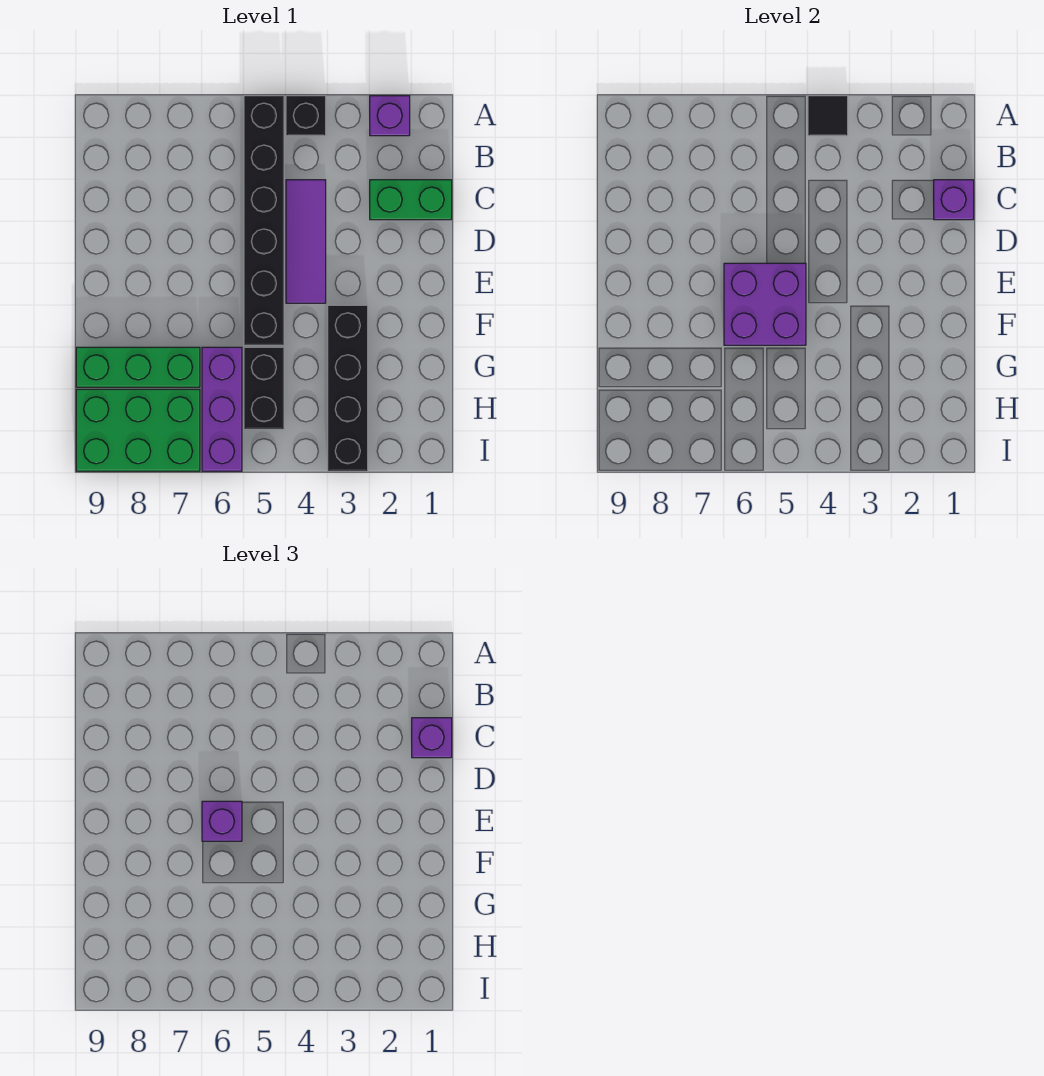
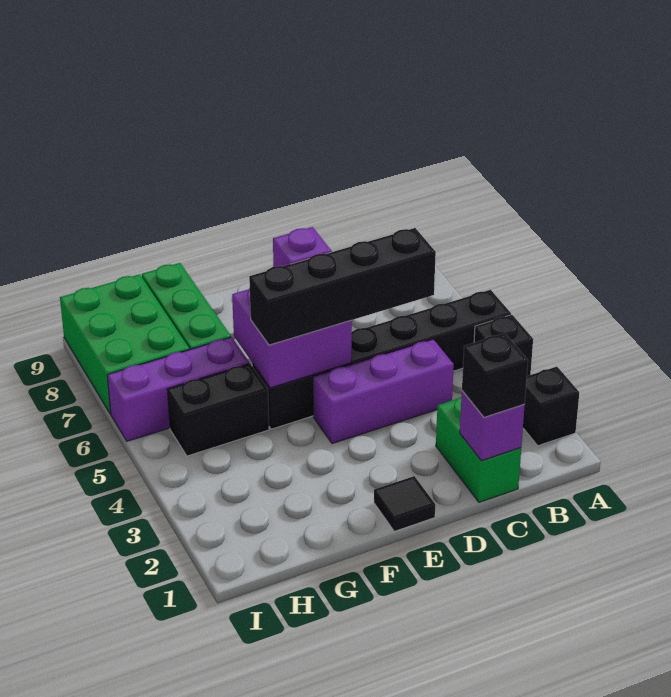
purple brick A2 level 1 -> black brick A2 level 1
black tile A4 level 2 -> black tile E1 level 1
purple brick C1 level 3 -> black brick C1 level 3
purple tile C4:E4 level 1 -> purple brick C4:E4 level 1
black brick F3:I3 level 1 -> black brick C5:F5 level 3

